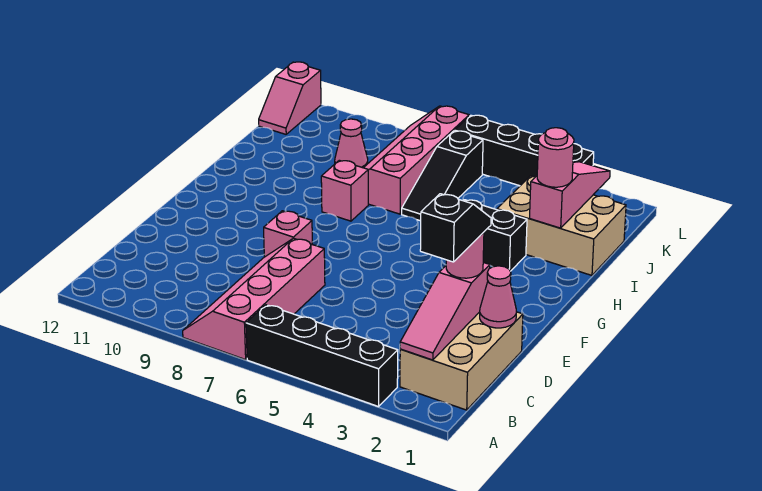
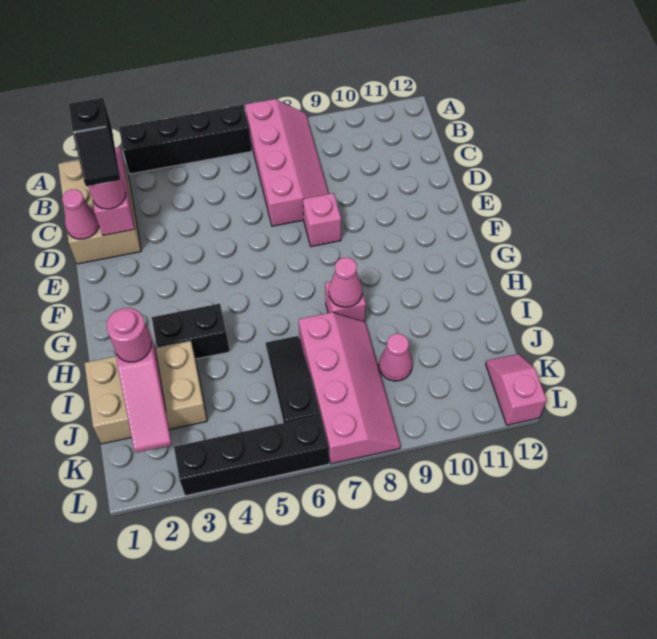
none -> pink cone H8 level 2

